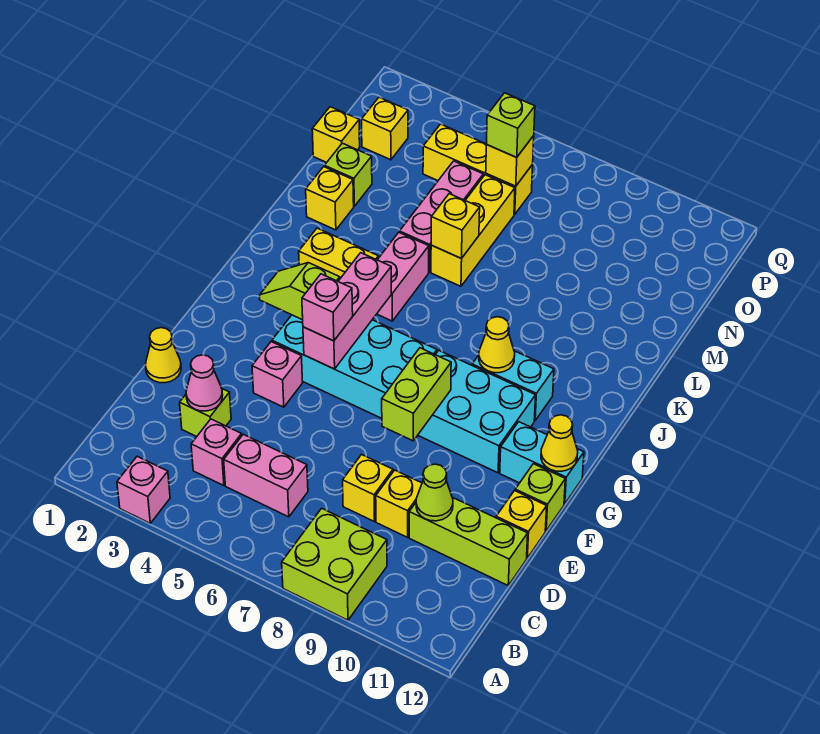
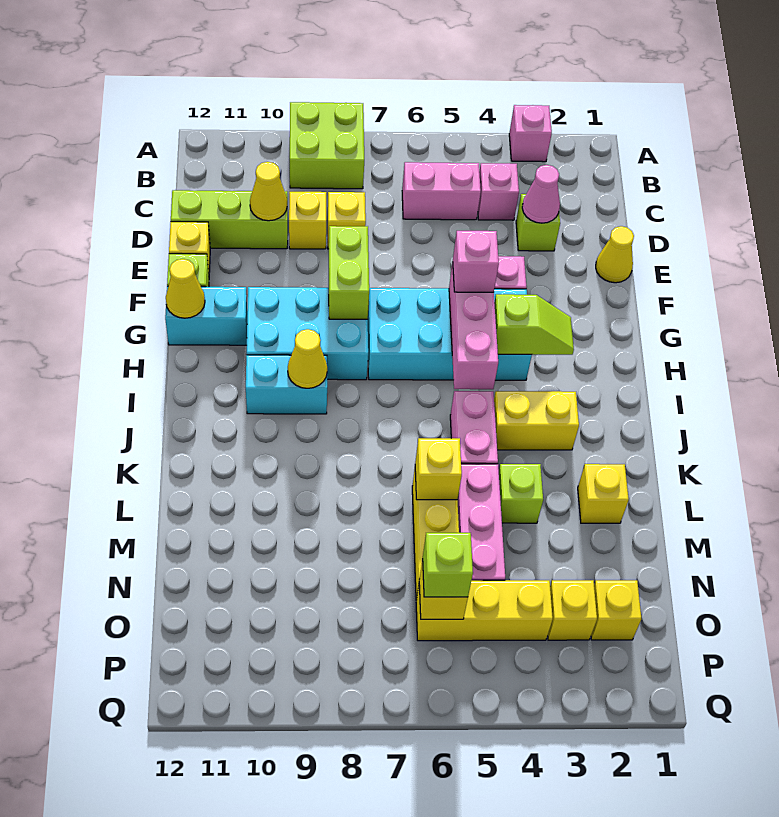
lime cone D10 level 2 -> yellow cone D10 level 2
lime brick M2 level 1 -> lime brick L4 level 1
yellow brick N1 level 1 -> yellow brick O3 level 1

